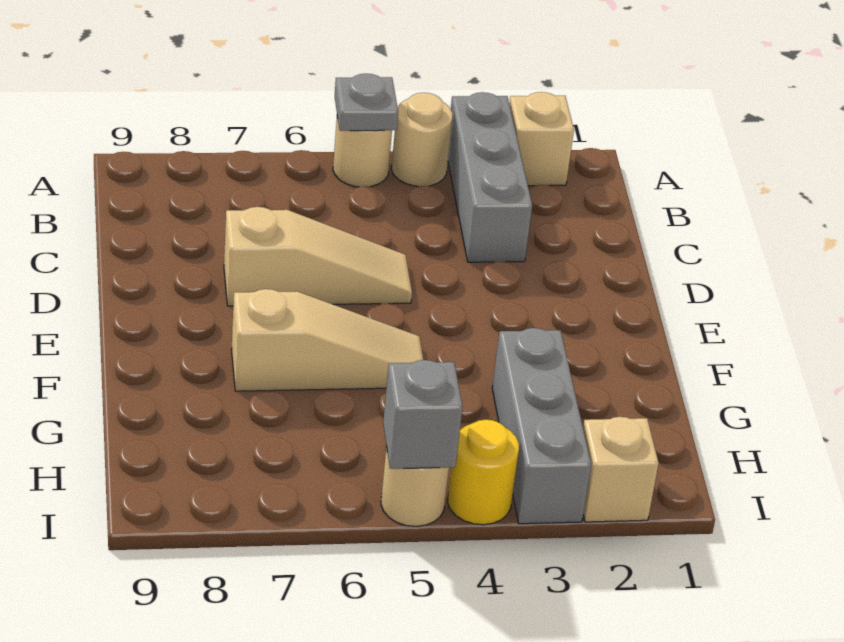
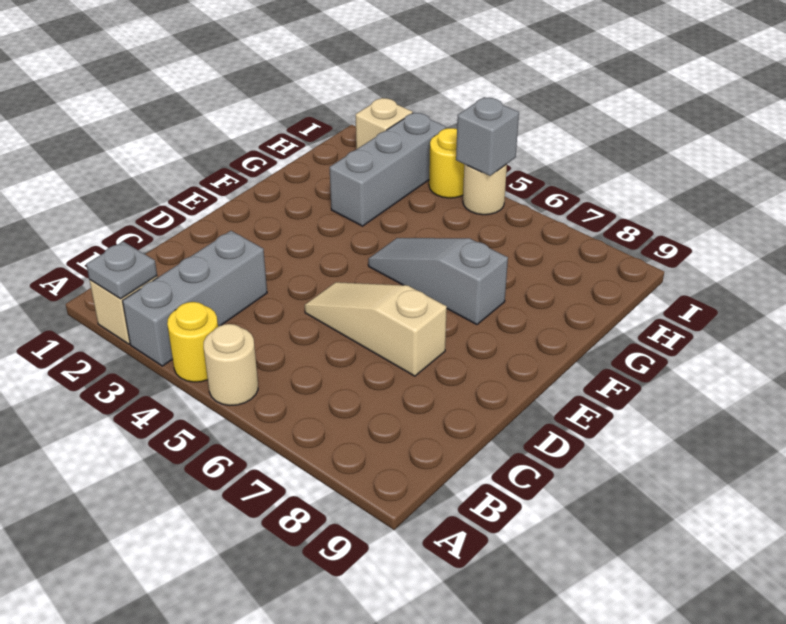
tan round brick A4 level 1 -> yellow round brick A4 level 1
grey plate A5 level 2 -> grey plate A2 level 2
tan slope F5:F7 level 1 top 7 -> grey slope F5:F7 level 1 top 7

